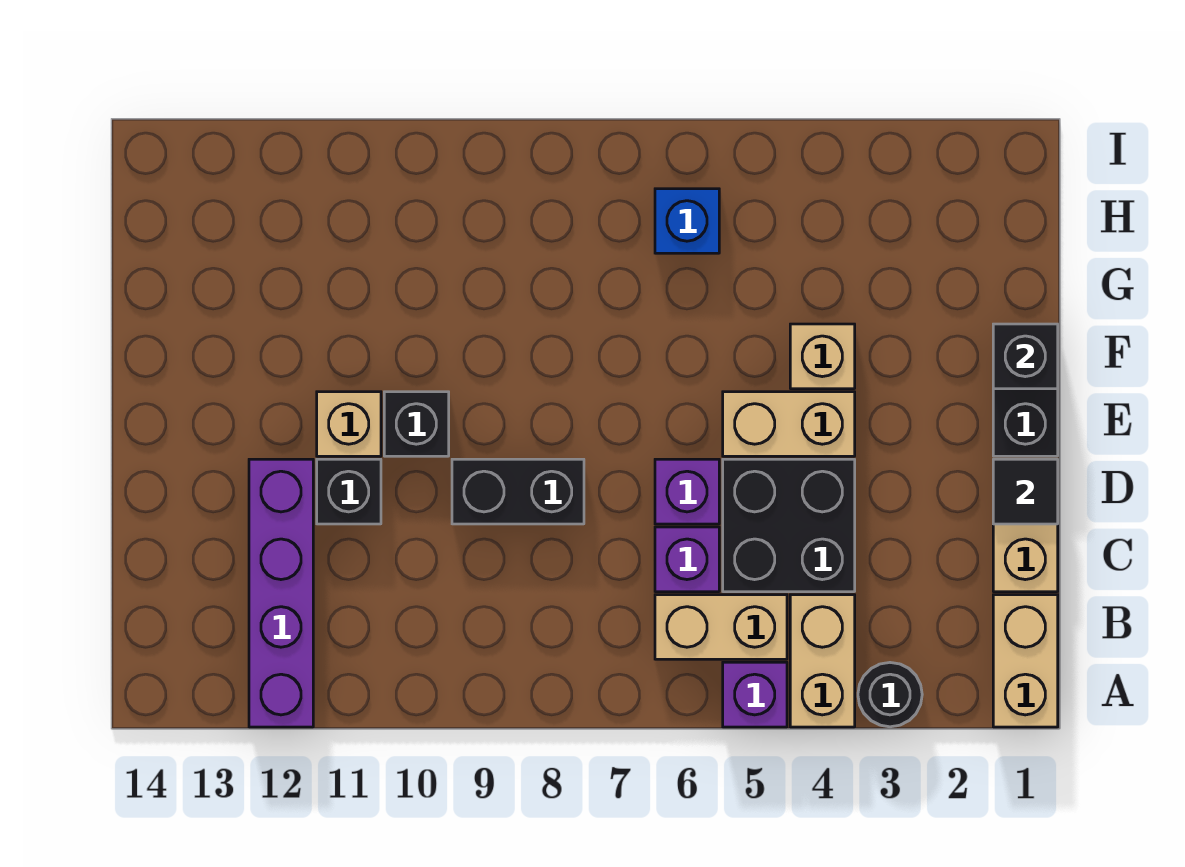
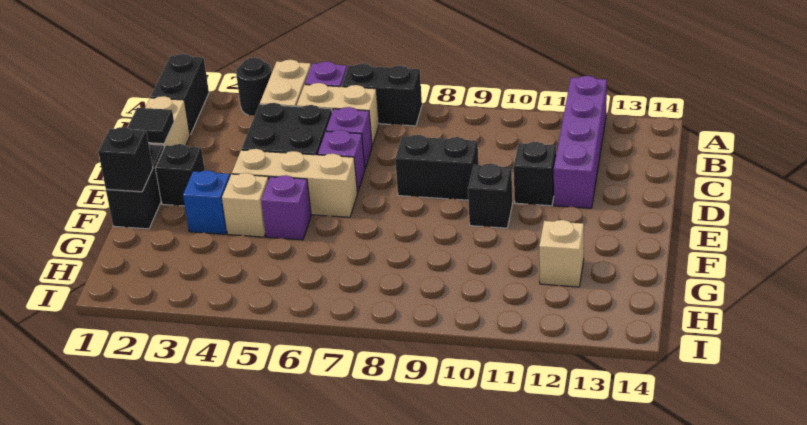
tan brick A1:B1 level 1 -> black brick A1:B1 level 1
none -> black brick A6:A7 level 1
none -> black brick E2 level 1
tan brick E4:E5 level 1 -> tan brick E4:E6 level 1
tan brick E11 level 1 -> tan brick G12 level 1
none -> purple brick F5 level 1
blue brick H6 level 1 -> blue brick F3 level 1

